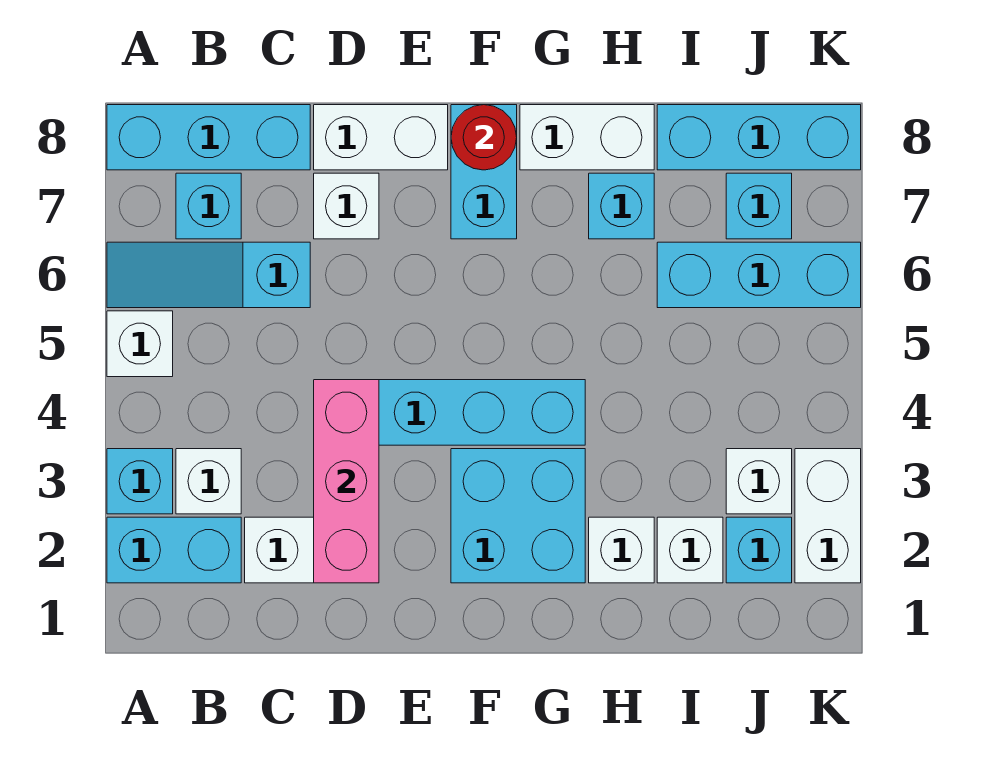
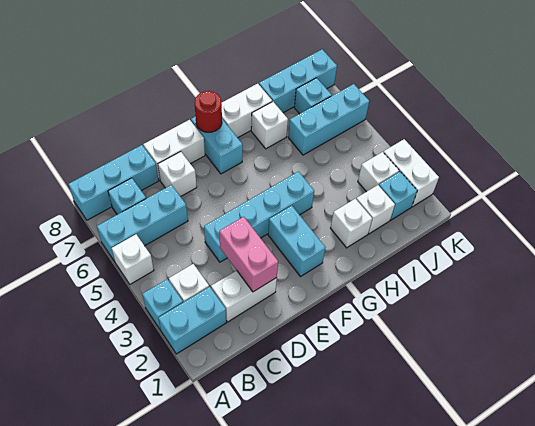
cyan slope A6:C6 level 1 top C -> cyan brick A6:C6 level 1
pink brick D2:D4 level 2 -> pink brick D2:D3 level 2
cyan brick F2:G3 level 1 -> cyan brick F2:F3 level 1
cyan brick H7 level 1 -> white brick H7 level 1

